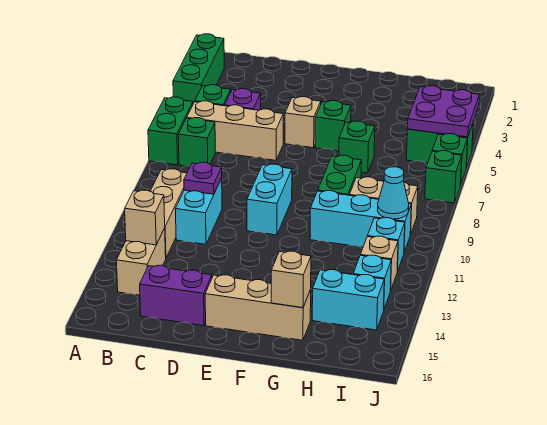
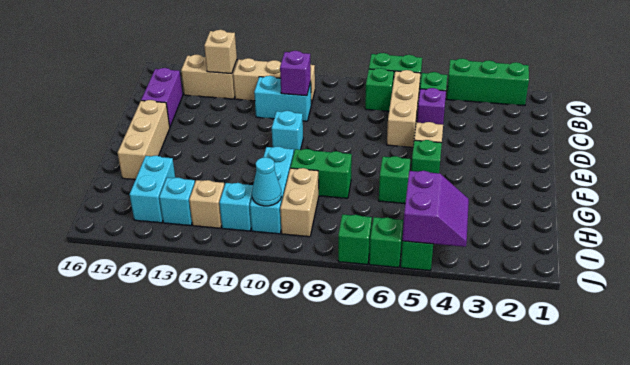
purple plate C10 level 2 -> purple brick C10 level 2
cyan brick E9:E10 level 1 -> cyan brick E10 level 1
tan brick G15 level 2 -> none
purple plate I4:J5 level 2 -> purple slope I4:J5 level 2 top 5

